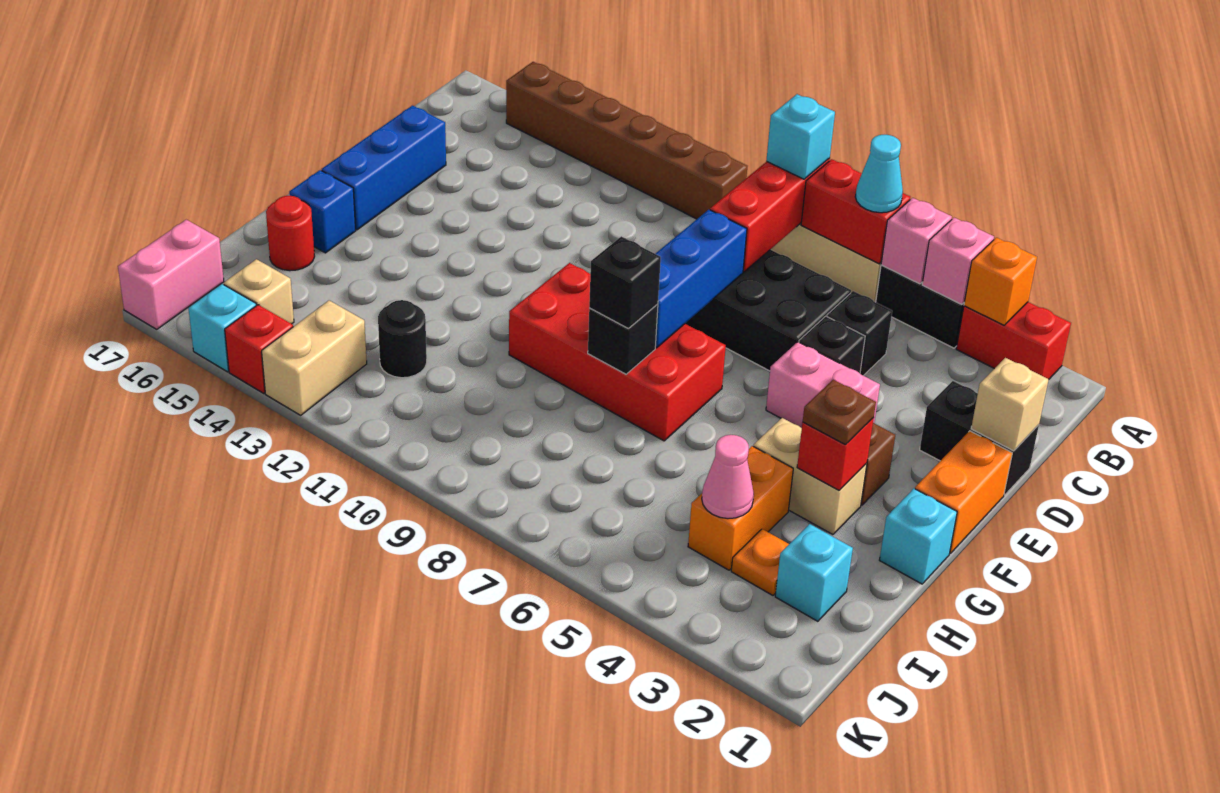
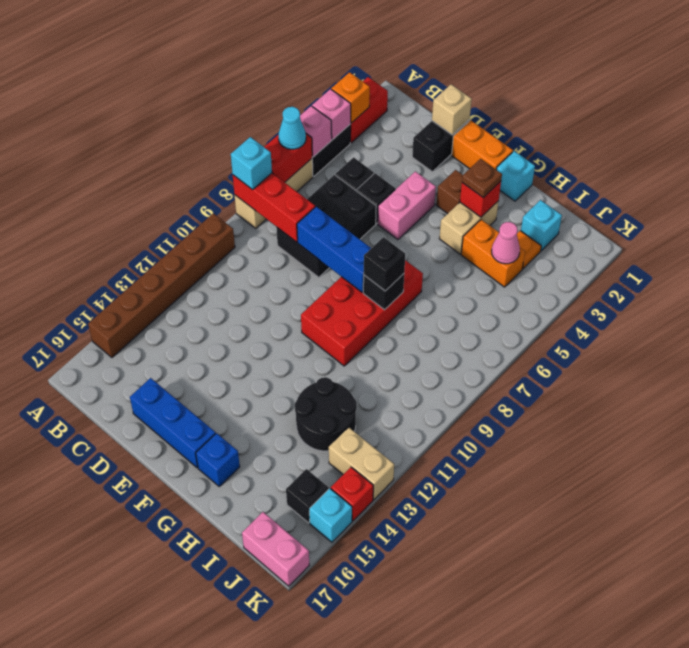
red round brick H16 level 1 -> none
black round brick I12 level 1 -> black round brick H12:I13 level 1
tan brick J15 level 1 -> black brick J15 level 1

